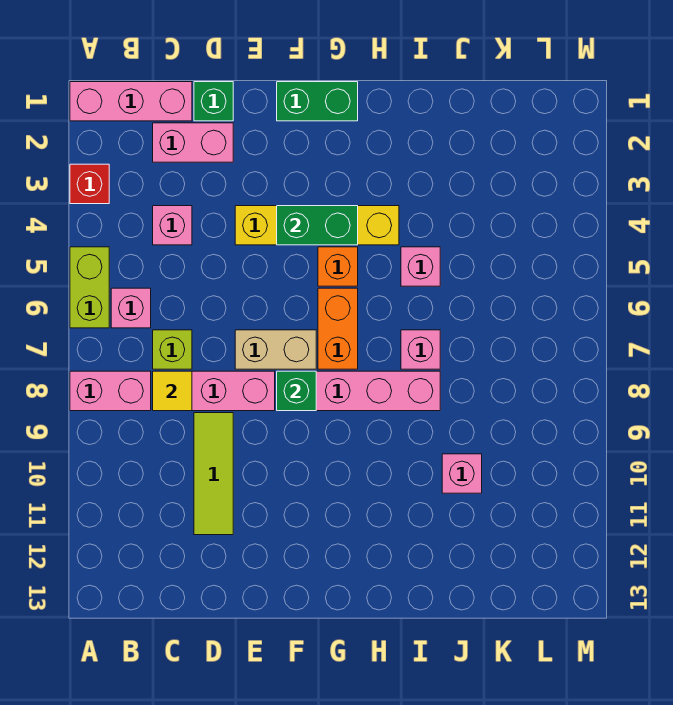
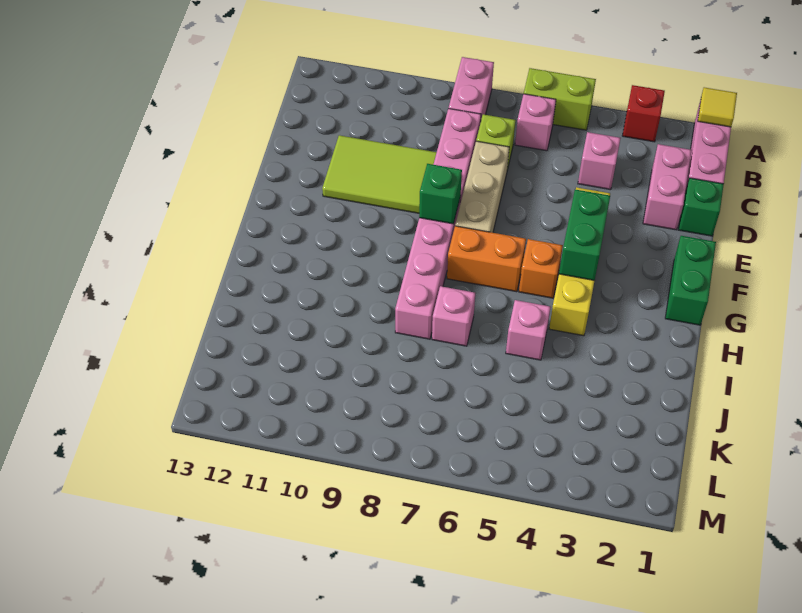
yellow tile C8 level 2 -> yellow tile A1 level 2
lime tile D9:D11 level 1 -> lime tile D9:E11 level 1
tan brick E7:F7 level 1 -> tan brick D7:F7 level 1
pink brick J10 level 1 -> none

